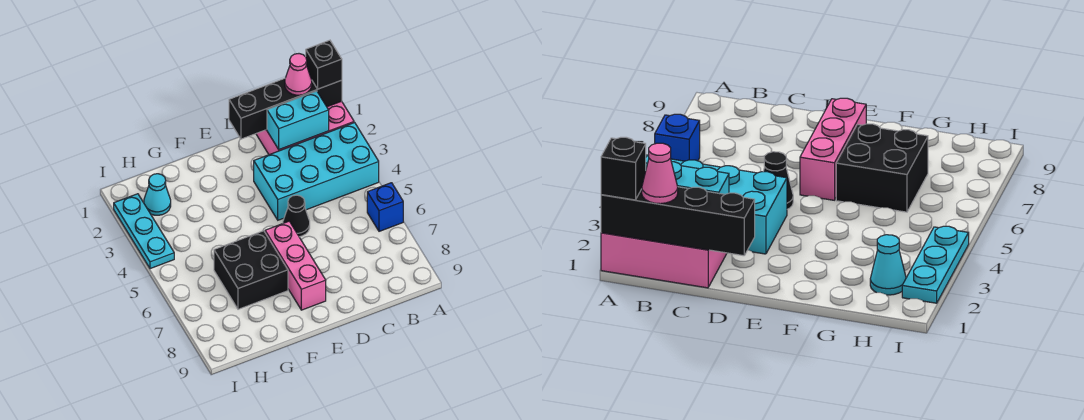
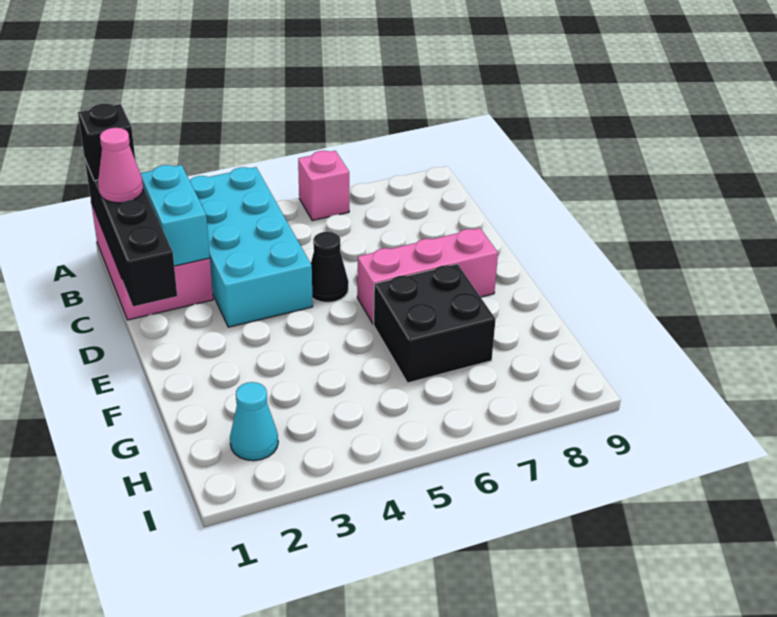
blue brick A6 level 1 -> pink brick A6 level 1
cyan plate I2:I4 level 1 -> none

